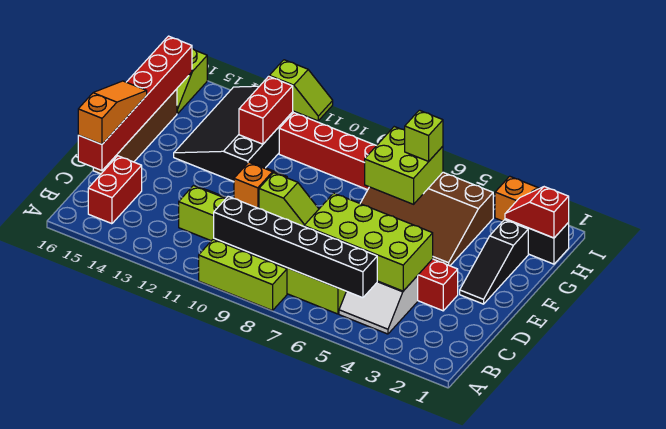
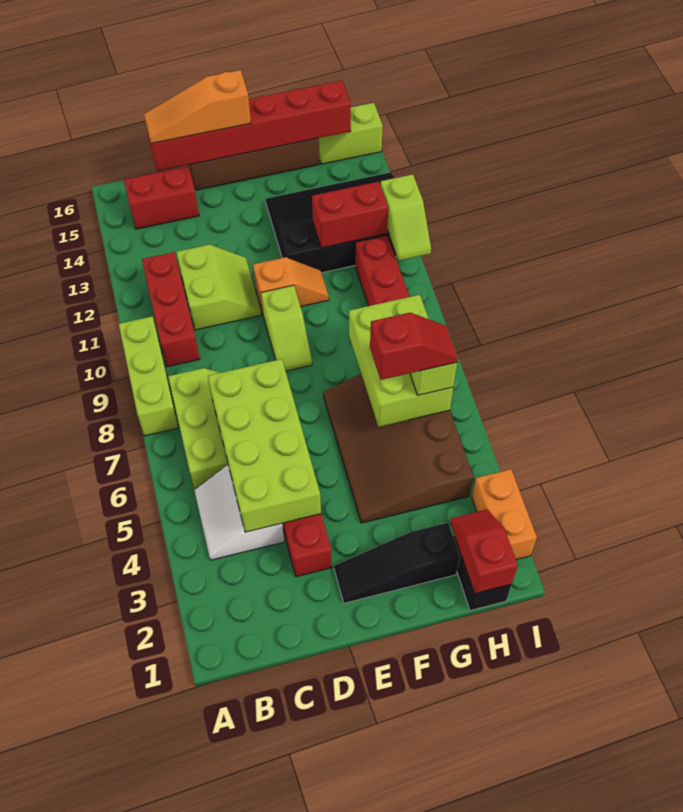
black brick B5:B10 level 2 -> none
none -> red brick B10:B12 level 1
orange slope C16:E16 level 3 top C -> orange slope C16:E16 level 3 top E
lime brick G6:H7 level 2 -> lime brick G6:H8 level 2
none -> red slope G6:H6 level 4 top G

